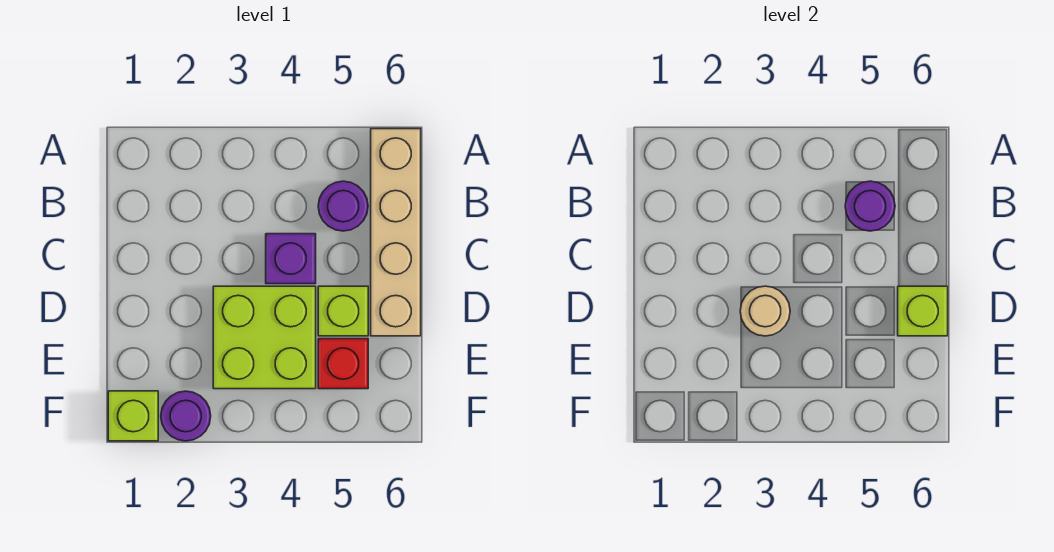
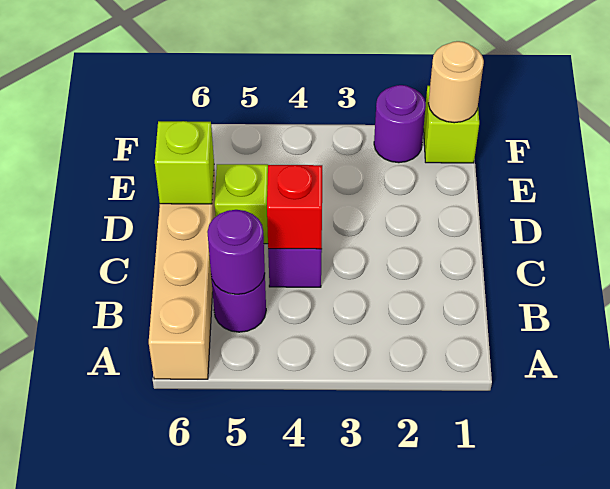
lime brick D3:E4 level 1 -> none
tan round brick D3 level 2 -> tan round brick F1 level 2
red brick E5 level 1 -> red brick C4 level 2

